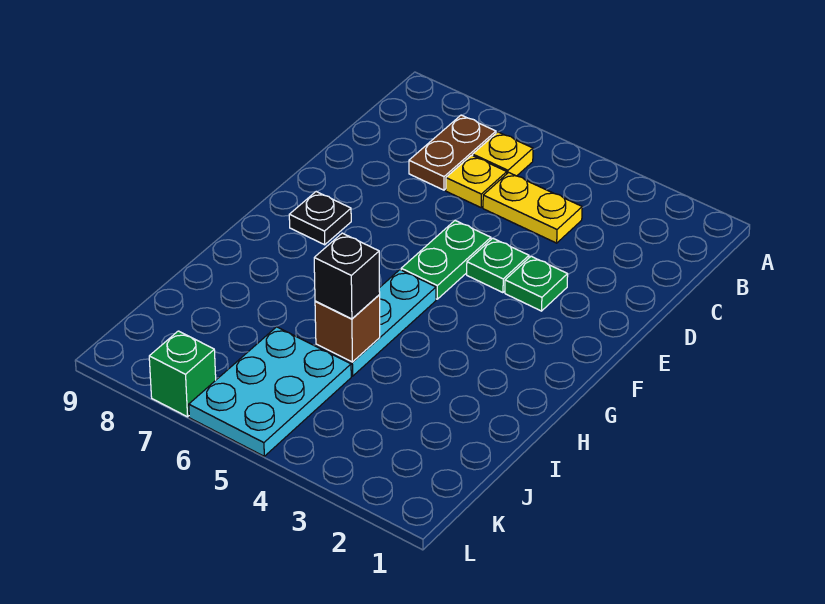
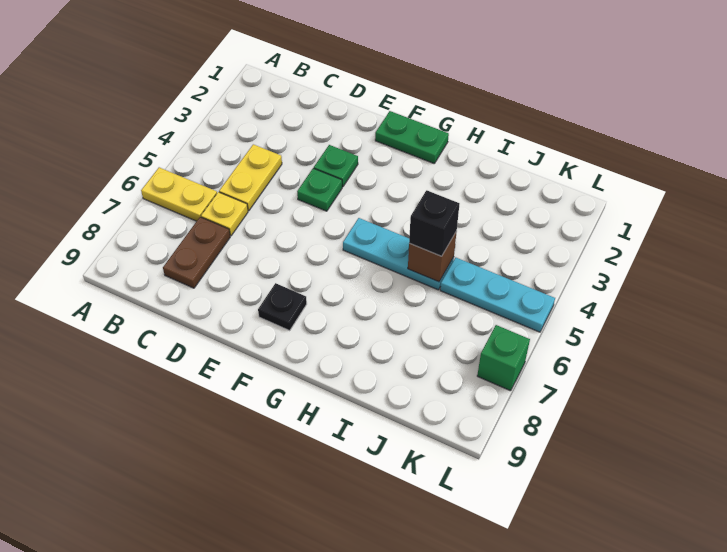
yellow plate B6 level 1 -> yellow plate A6:B6 level 1
brown plate B7:C7 level 1 -> brown plate C7:C8 level 1
green plate E5:F5 level 1 -> green plate F1:G1 level 1
cyan plate J5:L6 level 1 -> cyan plate J5:L5 level 1

